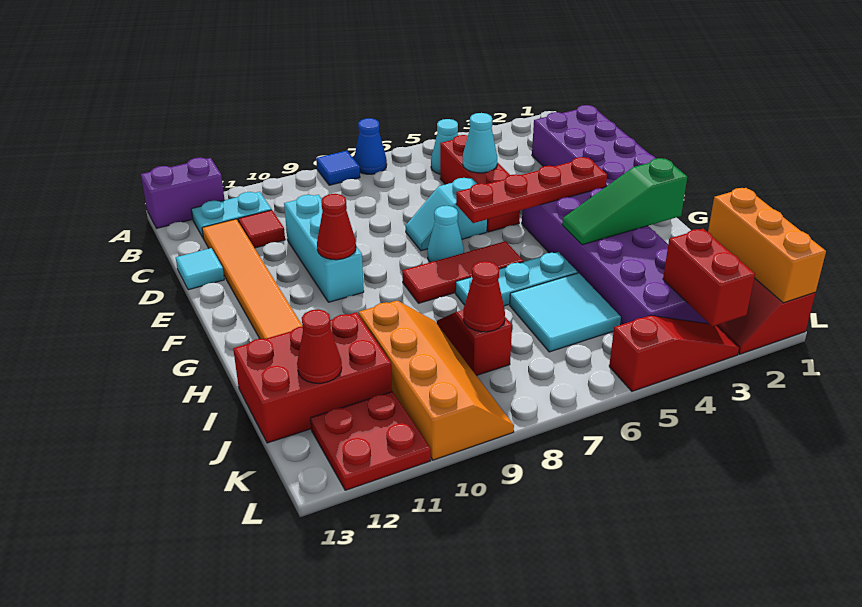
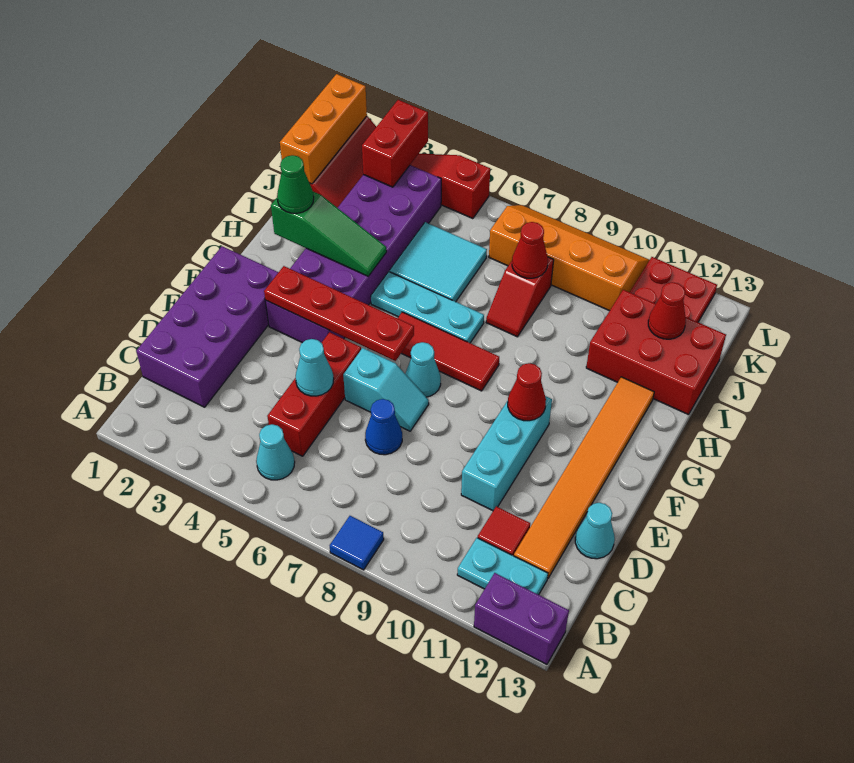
blue cone A7 level 1 -> blue cone D7 level 1
cyan tile D13 level 1 -> cyan cone D13 level 1
none -> green cone H2 level 3
orange slope I9:L10 level 1 top 10 -> orange slope K7:L10 level 1 top K

